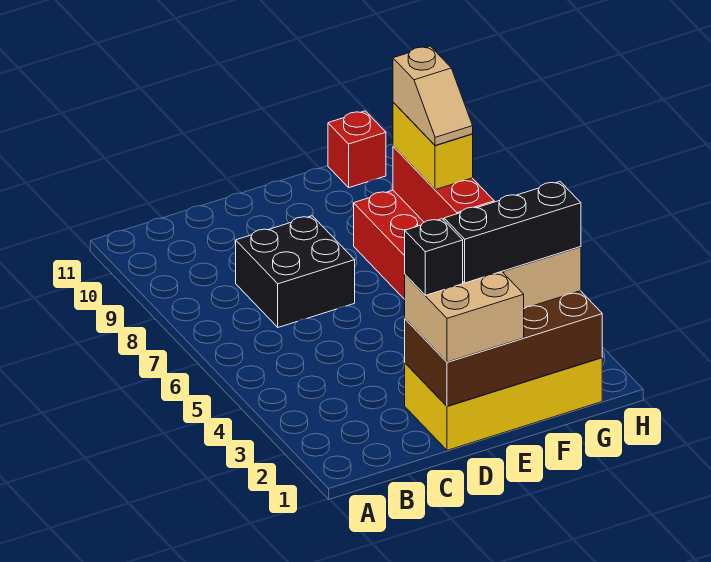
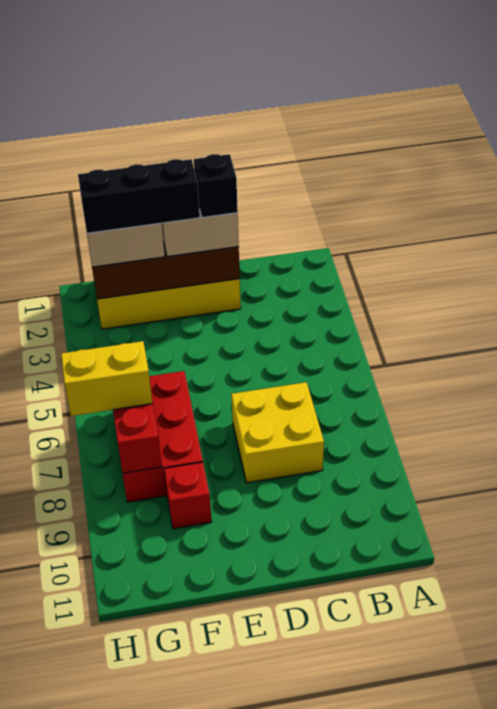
black brick C7:D8 level 1 -> yellow brick C7:D8 level 1
yellow brick G7:G8 level 3 -> yellow brick G7:H7 level 3
tan slope G7:G8 level 4 top 8 -> none
red brick G11 level 1 -> red brick F9 level 1

